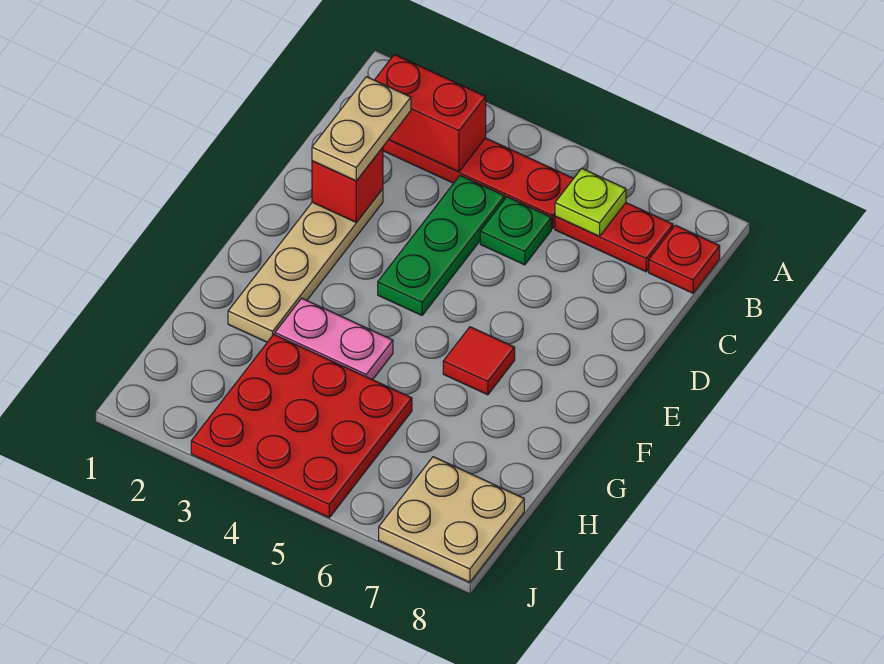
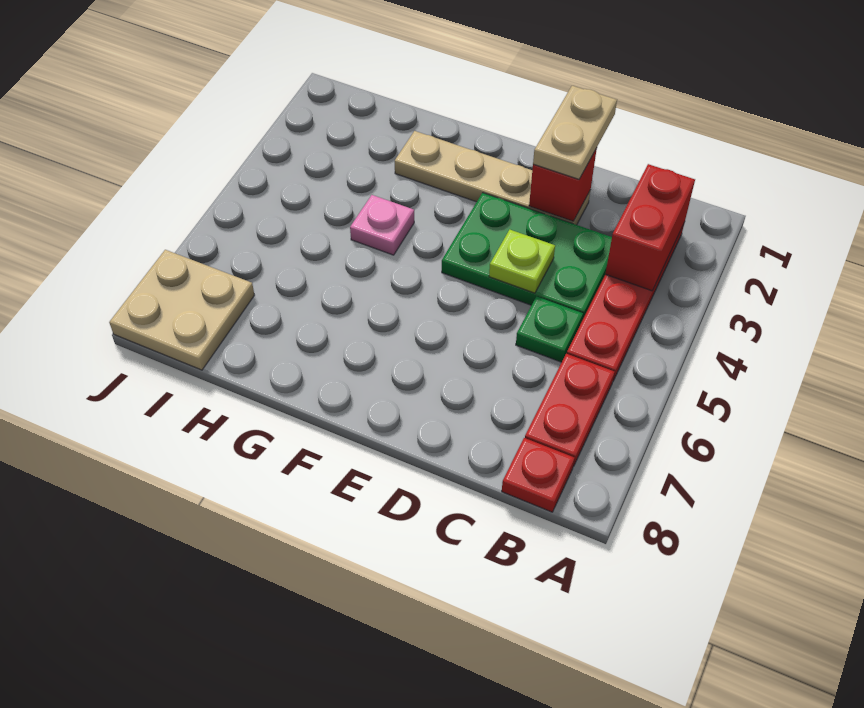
lime plate B6 level 2 -> lime plate D4 level 2
tan plate C2:D2 level 3 -> tan plate D1:D2 level 3
green plate C4:E4 level 1 -> green plate C3:E4 level 1
red tile F6 level 1 -> none
pink plate G3:G4 level 1 -> pink plate G4 level 1
red plate H3:J5 level 1 -> none

